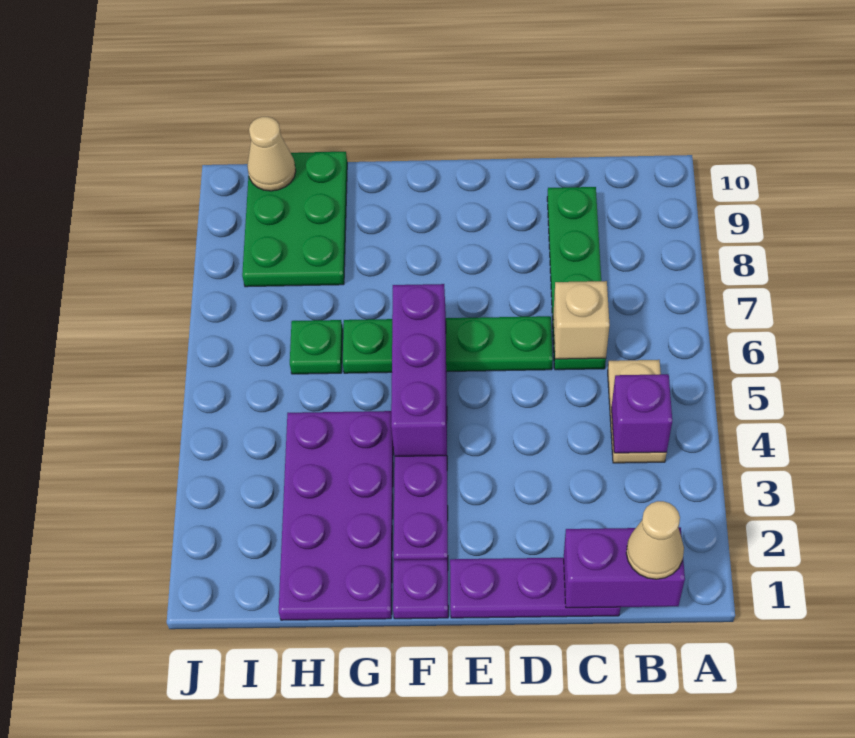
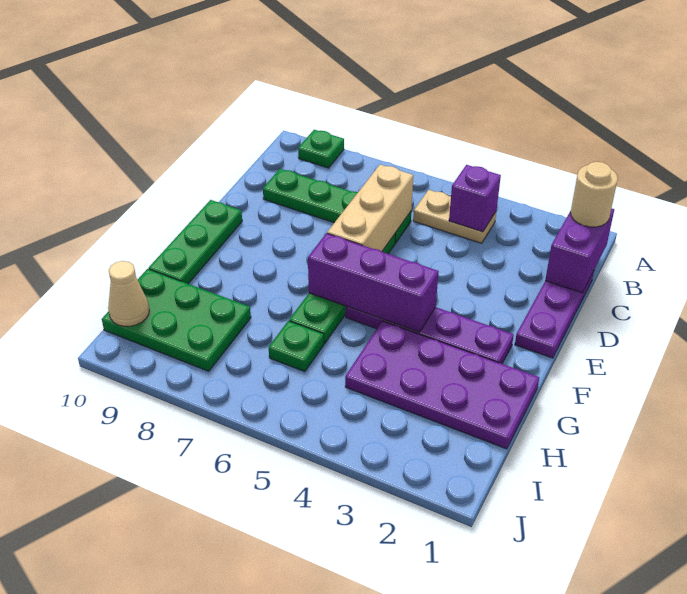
none -> green plate A9 level 1
tan cone B1 level 3 -> tan round brick B1 level 3
tan brick C6 level 2 -> tan brick C6:E6 level 2
none -> green plate E10:G10 level 1
purple plate F1 level 1 -> none

